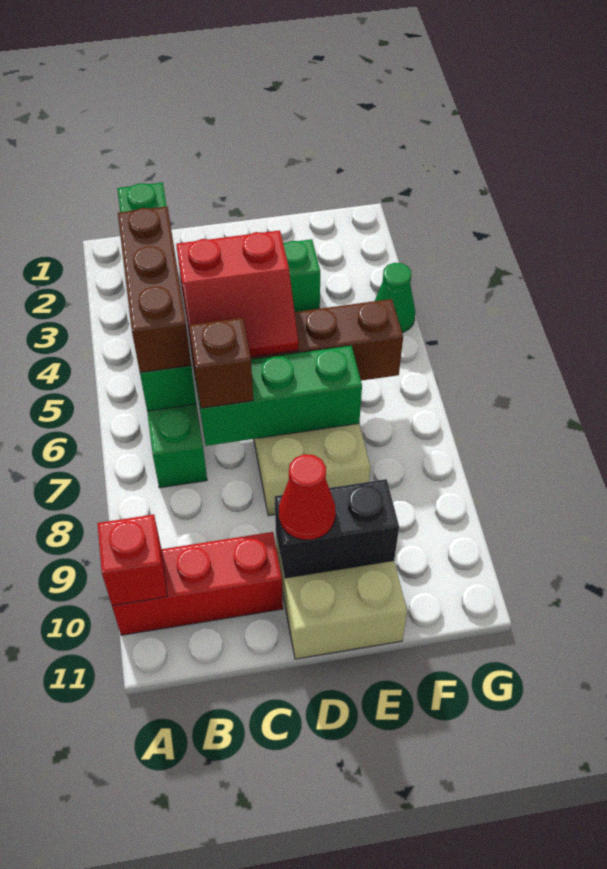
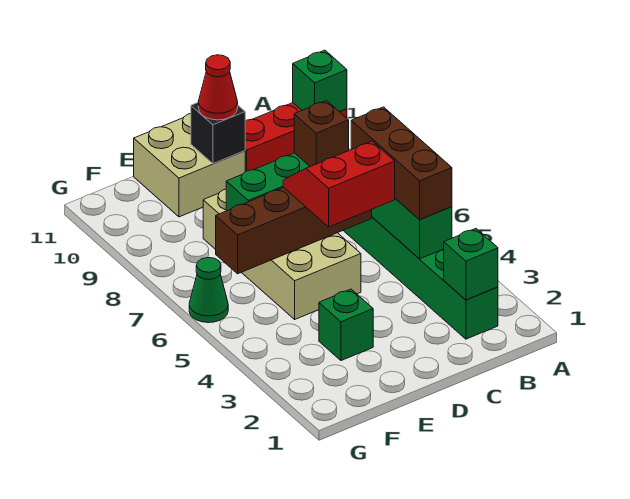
red brick A10 level 2 -> green brick A10 level 2
black brick D10:E10 level 2 -> black brick D10 level 2
green cone G4 level 1 -> green cone G6 level 1

